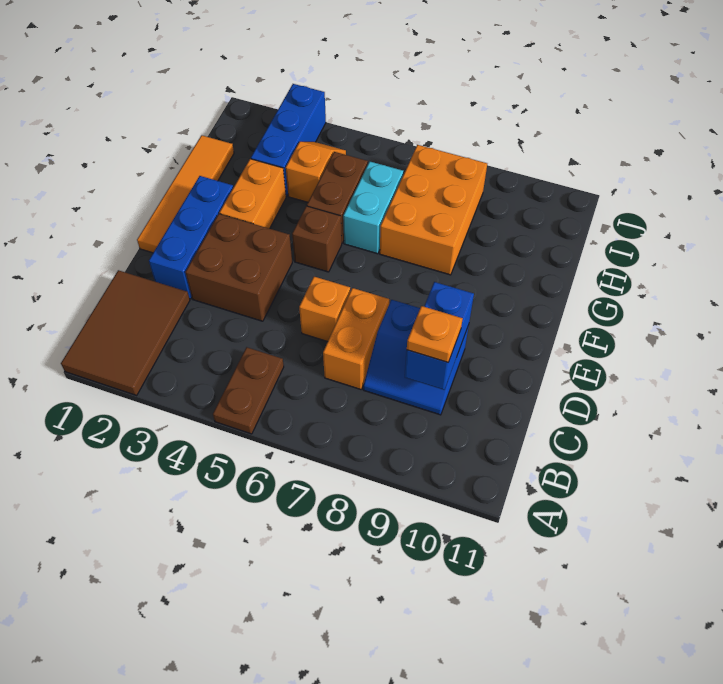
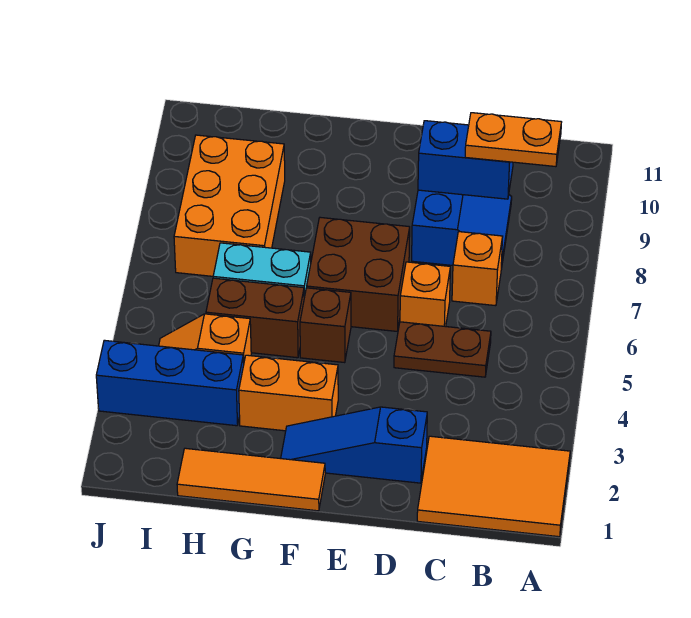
brown tile A1:C2 level 1 -> orange tile A1:C2 level 1
brown plate A5:B5 level 1 -> brown plate C5:D5 level 1
orange brick C7:D7 level 1 -> orange brick C7 level 1
orange plate C9 level 3 -> orange plate B9:C9 level 3
blue brick D2:F2 level 1 -> blue slope D2:F2 level 1 top D
brown brick D3:E4 level 1 -> brown brick E6:F7 level 1
orange tile E1:H1 level 1 -> orange tile F1:H1 level 1
orange brick G7:I8 level 1 -> orange brick H7:I9 level 1

